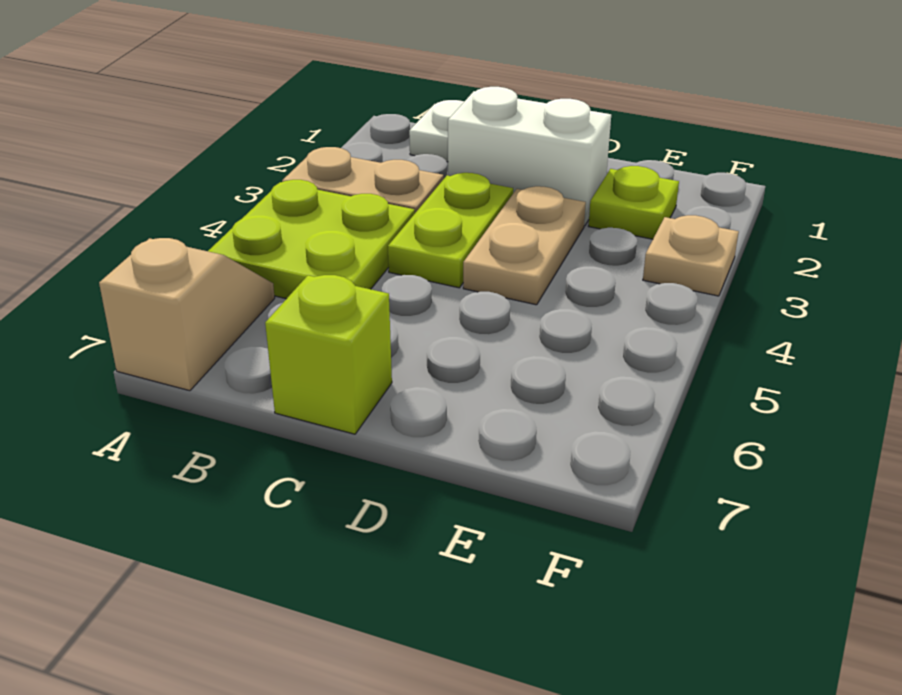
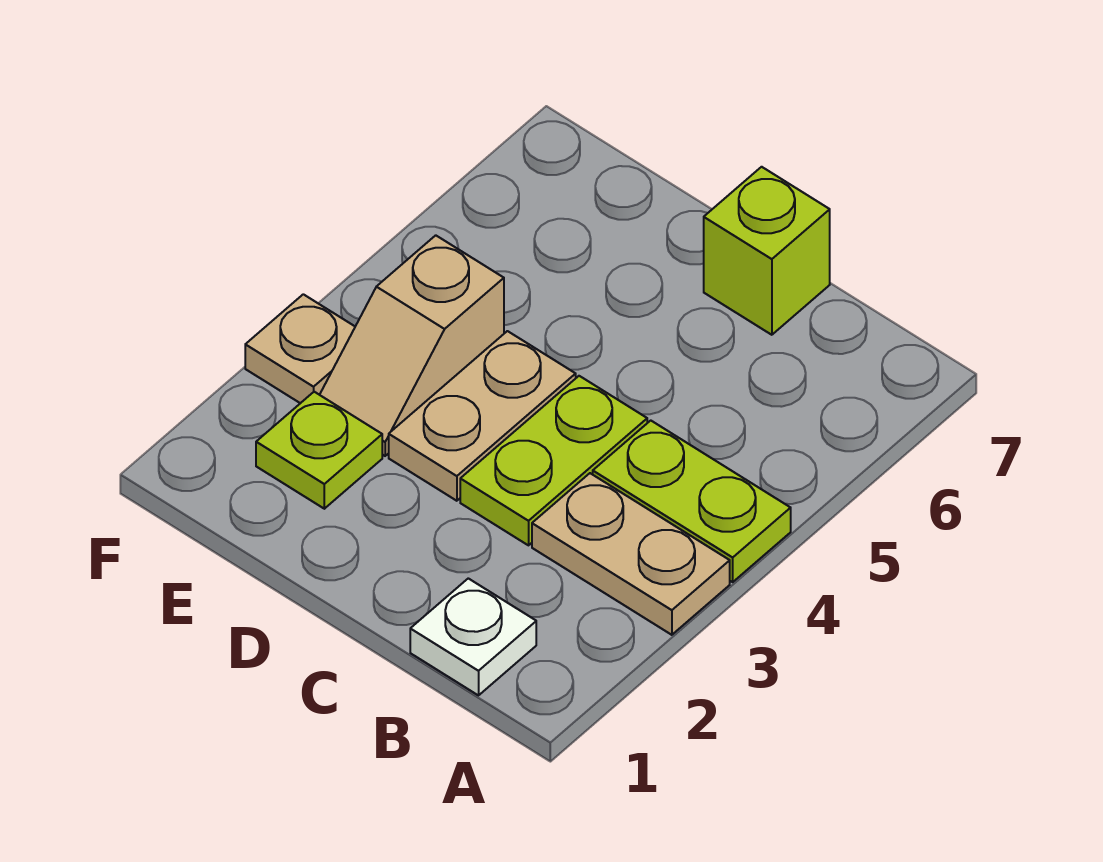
lime plate A4:B5 level 1 -> lime plate A4:B4 level 1
tan slope A6:A7 level 1 top 7 -> tan slope E3:E4 level 1 top 4
white brick C2:D2 level 1 -> none

